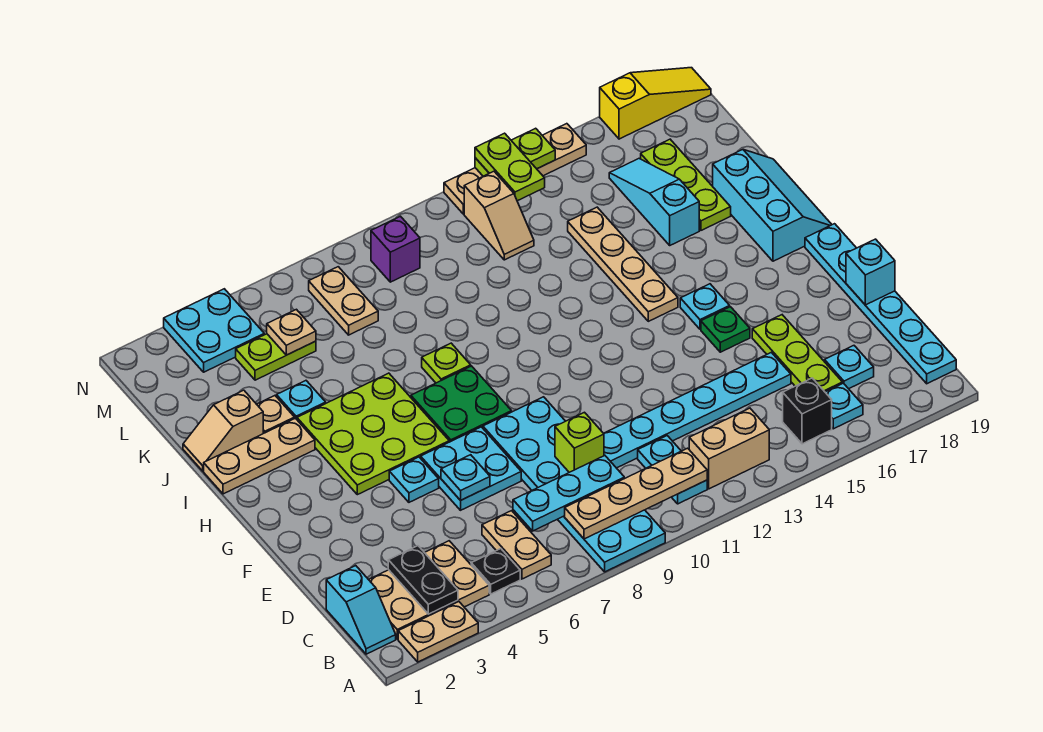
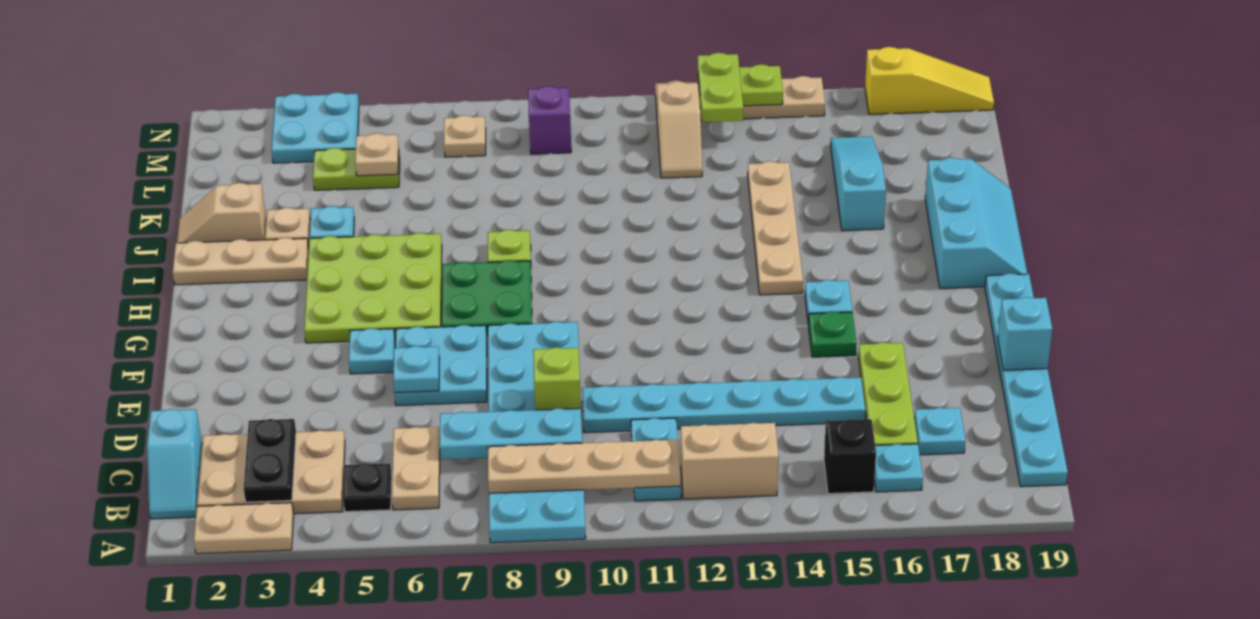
lime plate J17:L17 level 1 -> none
tan plate L7:M7 level 1 -> tan plate M7 level 1

